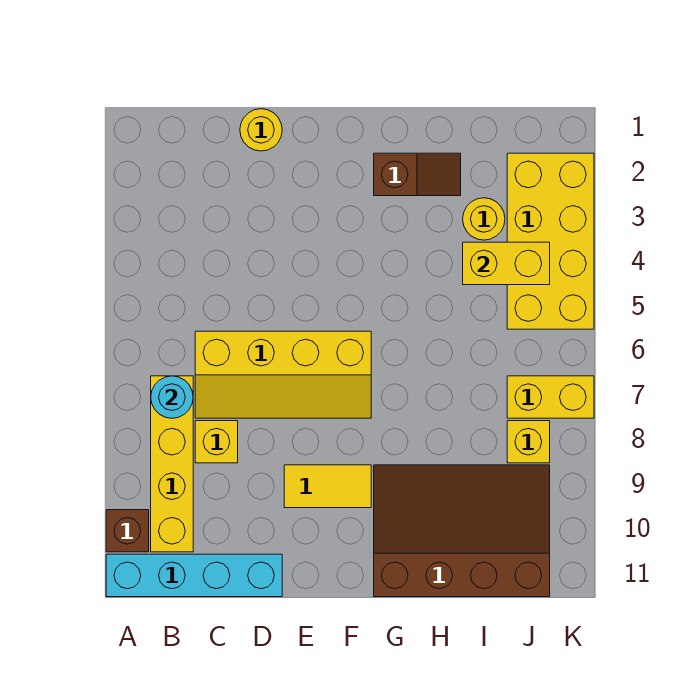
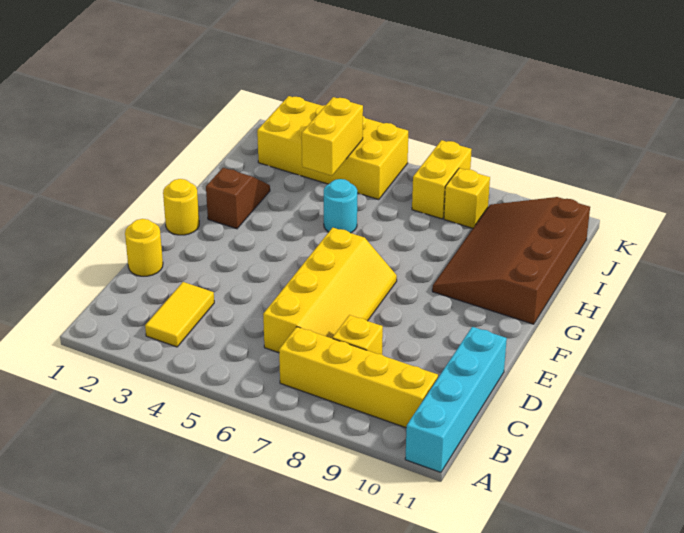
brown brick A10 level 1 -> none
cyan round brick B7 level 2 -> cyan round brick H5 level 1
yellow tile E9:F9 level 1 -> yellow tile B3:C3 level 1
yellow round brick I3 level 1 -> yellow round brick F1 level 1

